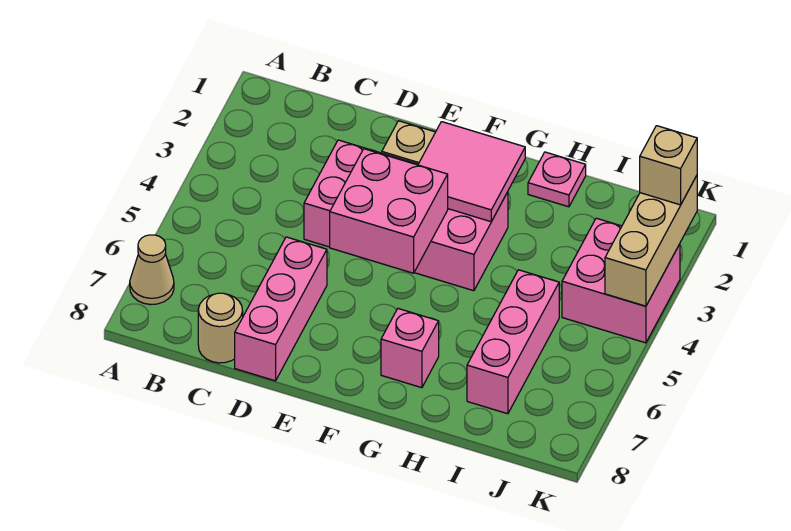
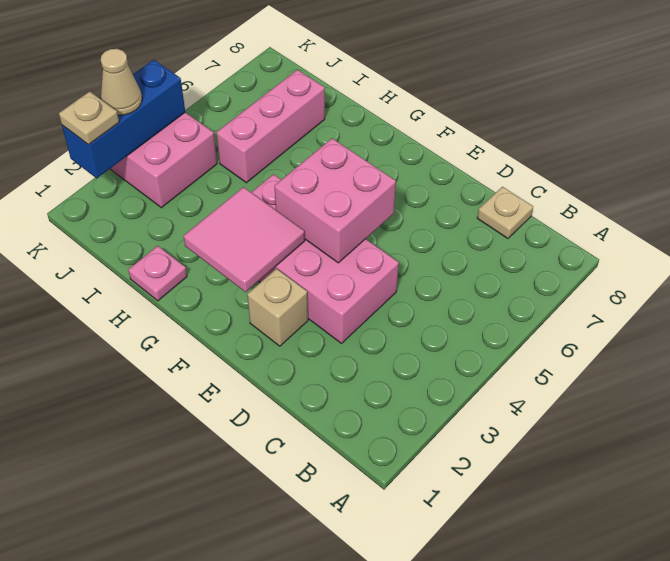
tan cone A7 level 1 -> tan cone K3 level 3
tan round brick C8 level 1 -> tan plate C8 level 1
pink brick D6:D8 level 1 -> none
pink brick G7 level 1 -> none
tan brick K2:K4 level 2 -> blue brick K2:K4 level 2
tan brick K2 level 3 -> tan plate K2 level 3

